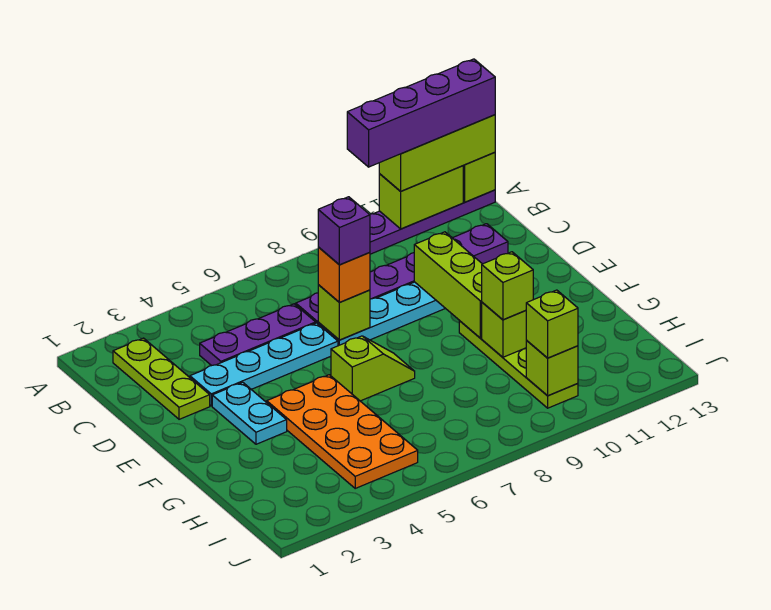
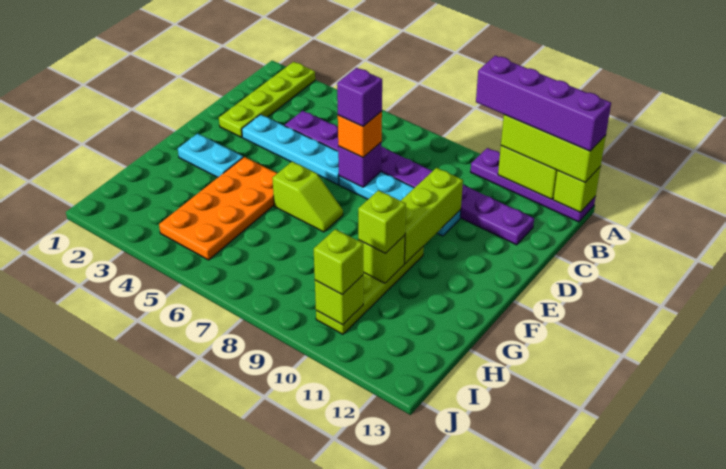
lime plate B2:D2 level 1 -> lime plate A2:D2 level 1
lime brick D7 level 2 -> purple brick D7 level 2
cyan plate E3:F3 level 1 -> cyan plate F2:F3 level 1

